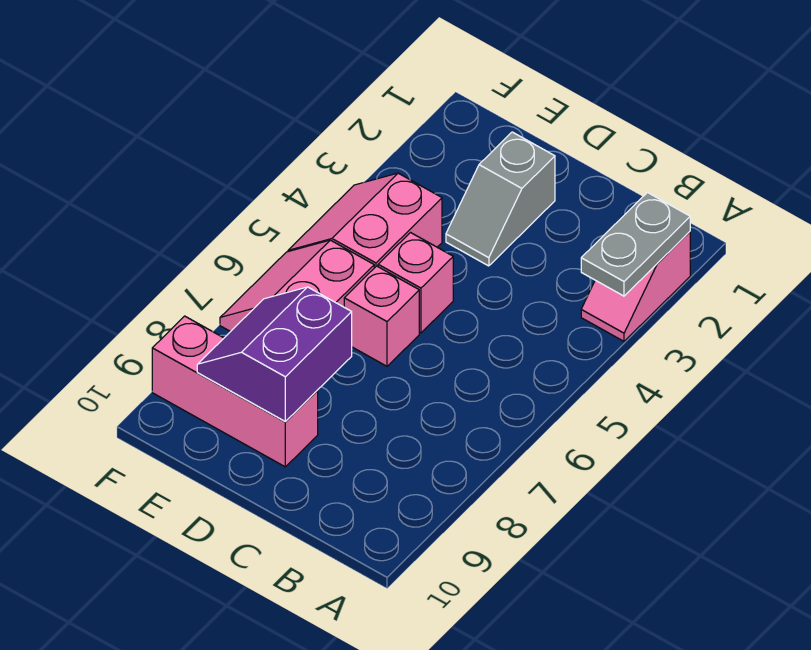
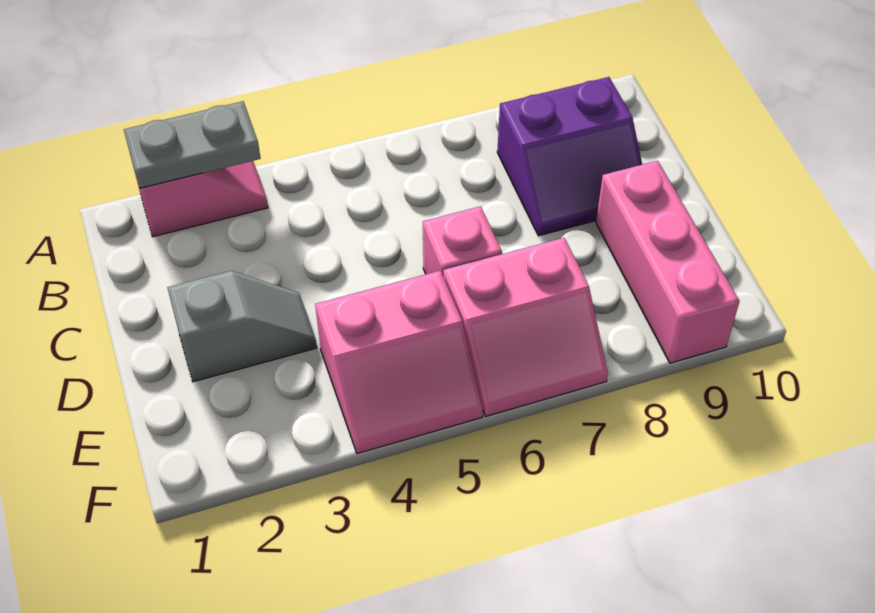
pink brick D5 level 1 -> none
purple slope D8:E9 level 2 top D -> purple slope B8:C9 level 1 top B

